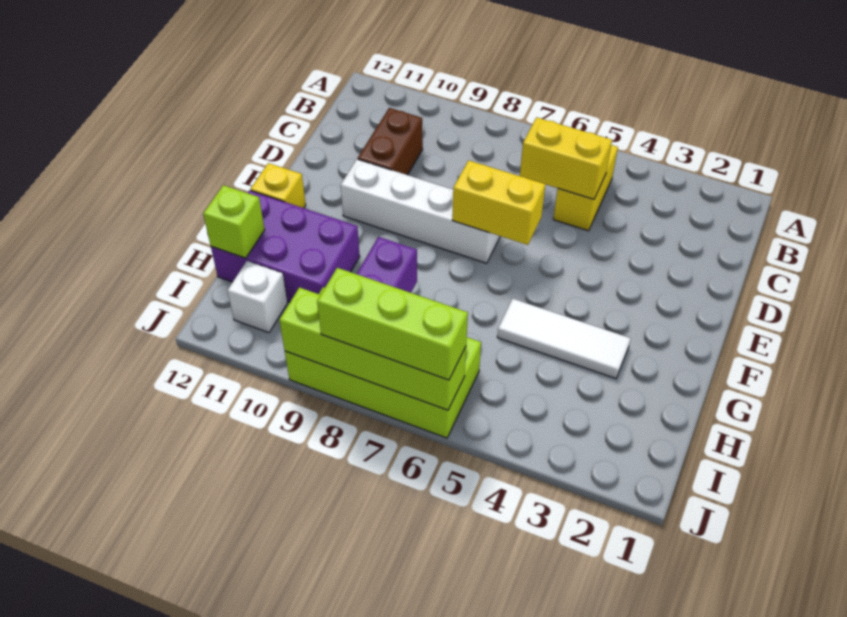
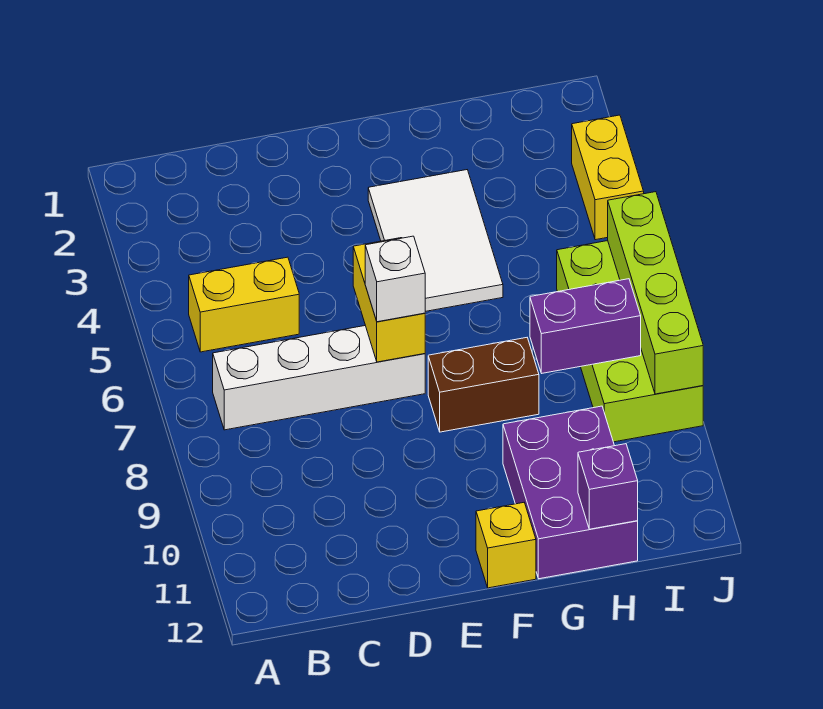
yellow brick C5:C6 level 2 -> yellow brick J3:J4 level 1
brown brick C10:D10 level 1 -> brown brick F8:G8 level 1
white brick E7:E10 level 1 -> white brick B7:E7 level 1
white tile G3:G5 level 1 -> white tile F3:G5 level 1
lime brick H12 level 2 -> purple brick H12 level 2
white brick I11 level 1 -> white brick E7 level 3
lime brick J6:J8 level 3 -> none

